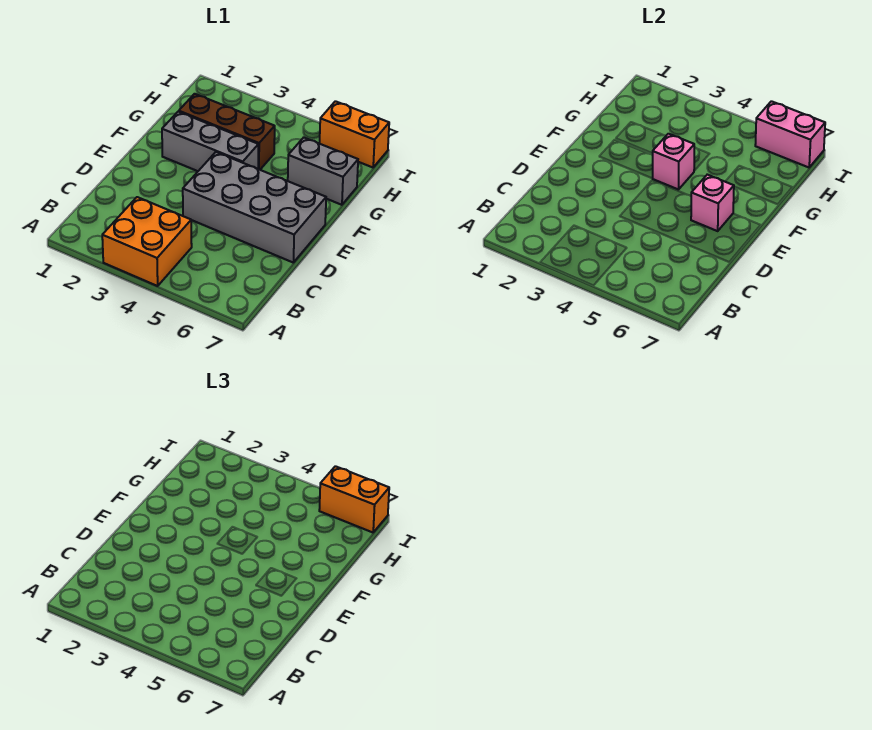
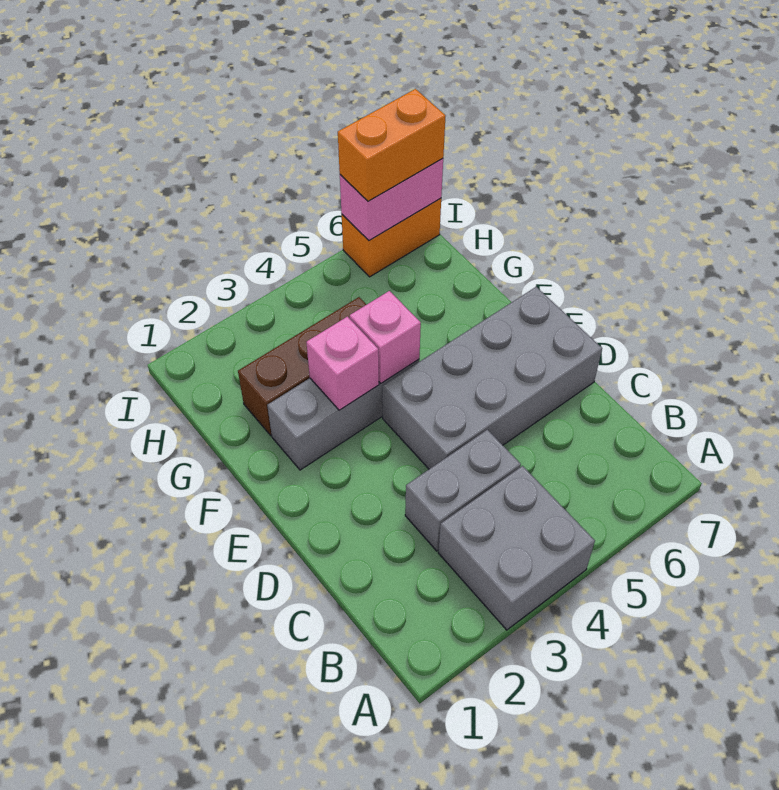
orange brick A3:B4 level 1 -> grey brick A3:B4 level 1
pink brick E6 level 2 -> pink brick F3 level 2
grey brick G6:G7 level 1 -> grey brick C3:C4 level 1

